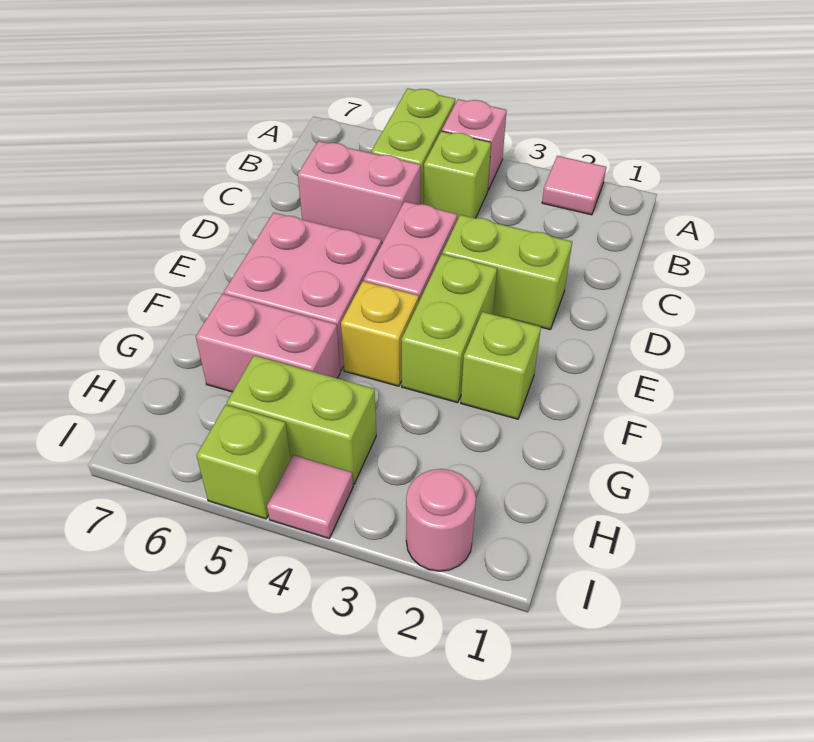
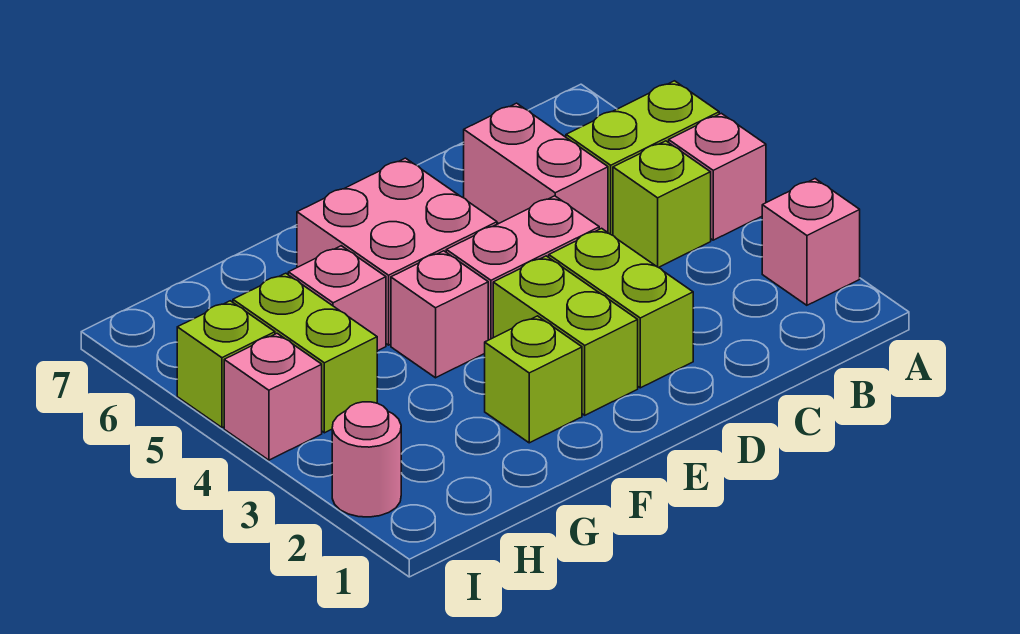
pink tile A2 level 1 -> pink brick A2 level 1
lime brick E3:F3 level 1 -> lime brick E2:E3 level 1
yellow brick F4 level 1 -> pink brick F4 level 1
pink brick G5:G6 level 1 -> pink brick G5 level 1
pink tile I4 level 1 -> pink brick I4 level 1

